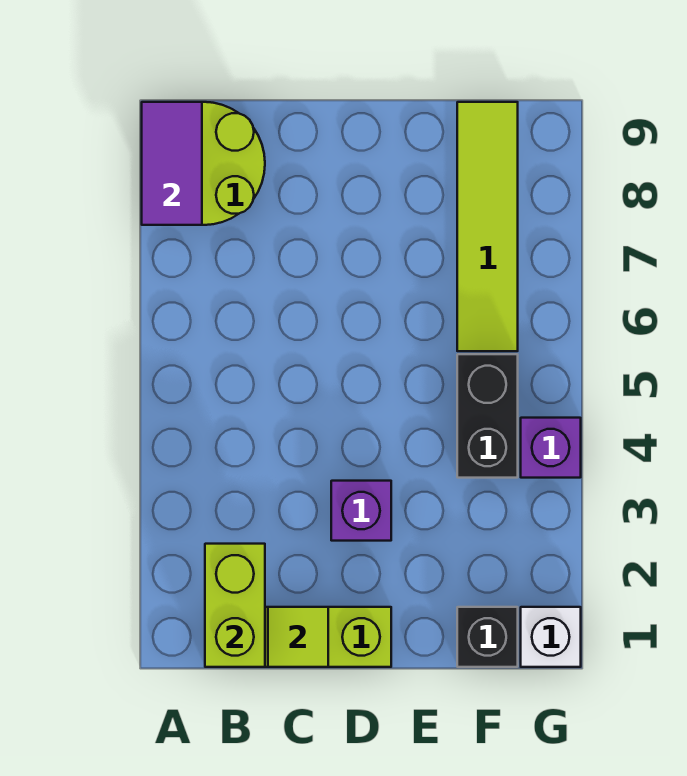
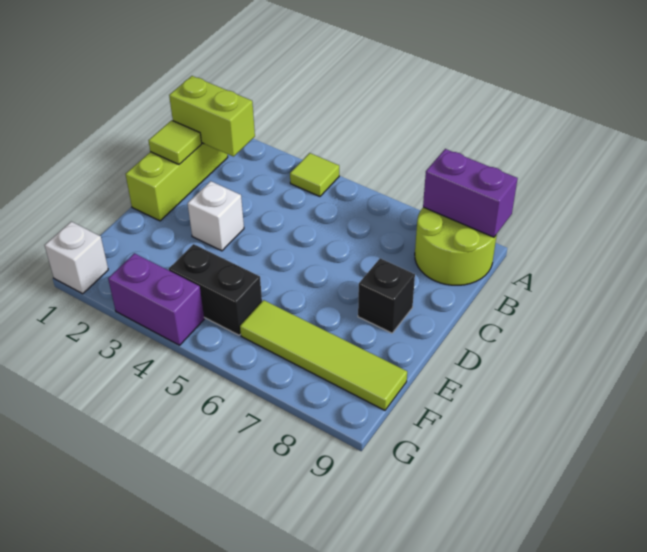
none -> lime tile A4 level 1
purple tile A8:A9 level 2 -> purple brick A8:A9 level 2
purple brick D3 level 1 -> white brick D3 level 1
black brick F1 level 1 -> black brick D8 level 1
purple brick G4 level 1 -> purple brick G3:G4 level 1

